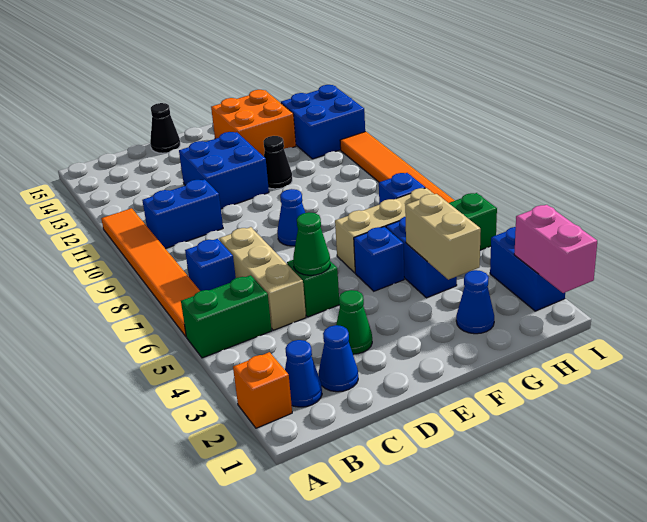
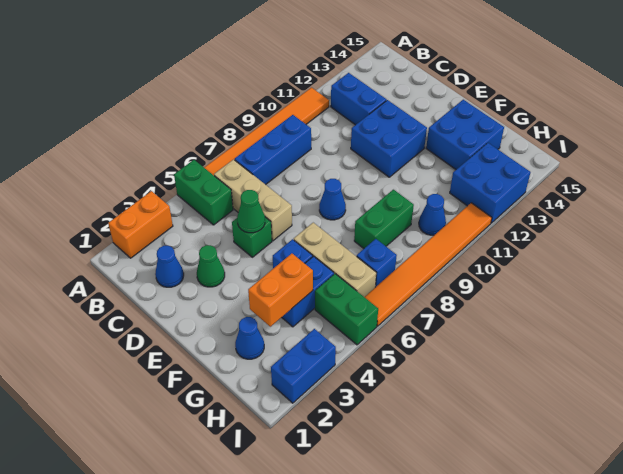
orange brick A2 level 1 -> orange brick A2:A3 level 1
blue cone B2 level 1 -> blue cone H10 level 1
blue brick B7 level 1 -> blue brick B7:B9 level 1
blue brick B10:C10 level 1 -> blue brick B12:C12 level 1
tan brick C5:C7 level 1 -> tan brick B6:D6 level 1
black cone D15 level 1 -> none
black cone F11 level 1 -> none
orange brick F13:G14 level 1 -> blue brick F13:G14 level 1
tan brick G3:G4 level 2 -> orange brick G3:G4 level 2
none -> green brick G8:G9 level 1
pink brick I1:I2 level 2 -> none

